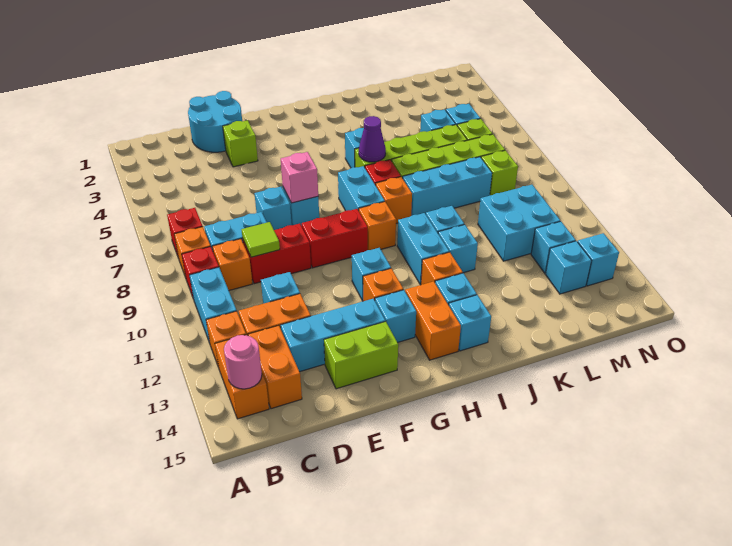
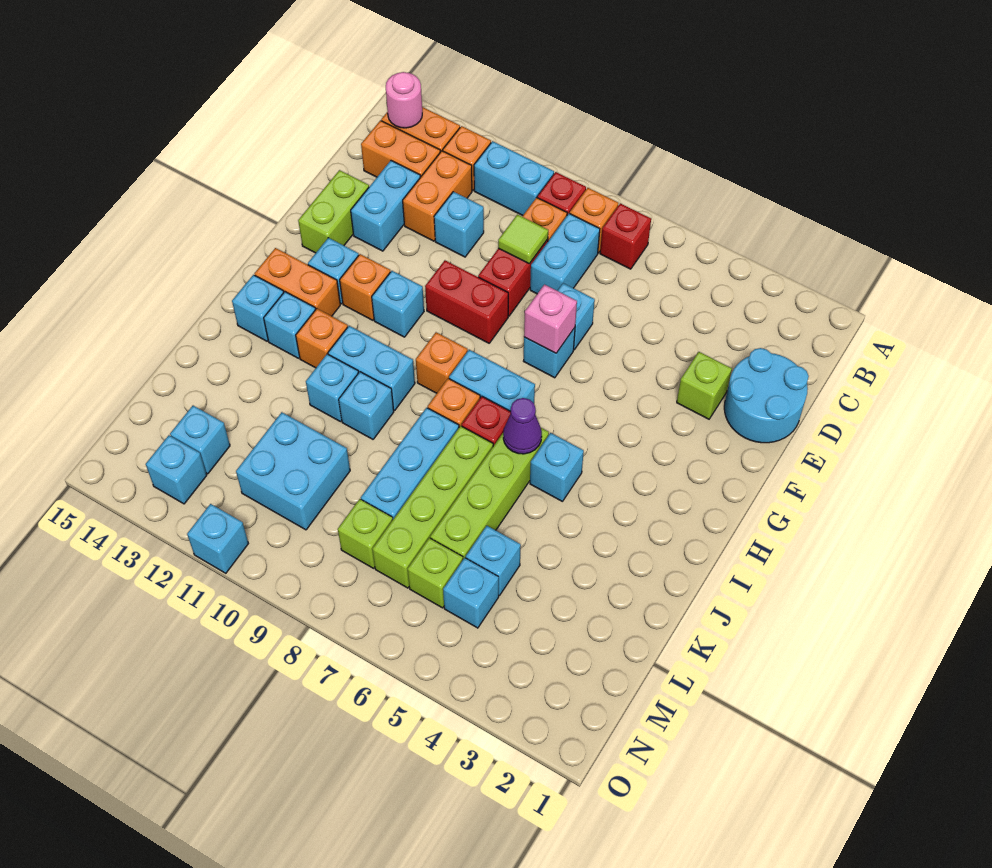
cyan brick D13:F13 level 1 -> cyan brick D13:E13 level 1
red brick F9:G9 level 1 -> red brick F9:F10 level 1
cyan brick M12 level 1 -> cyan brick O11 level 1

